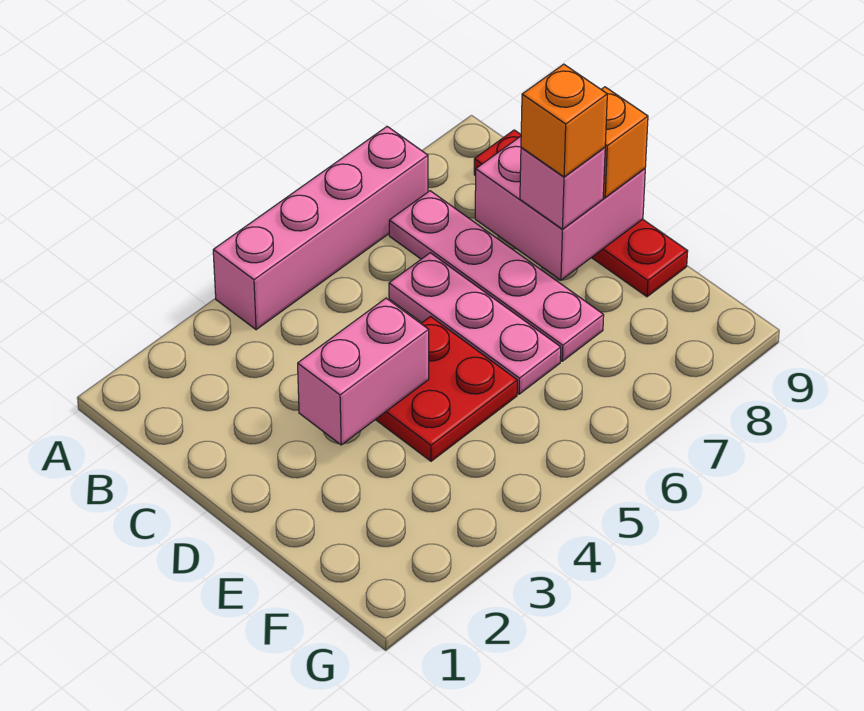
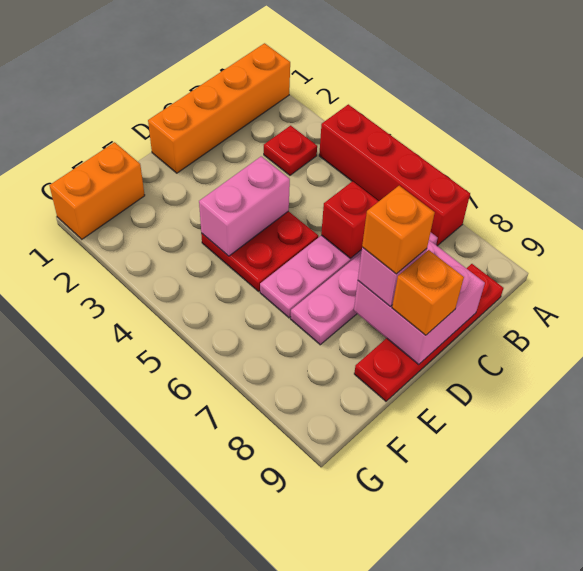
none -> orange brick A1:D1 level 1
pink brick A4:A7 level 1 -> red brick A4:A7 level 1
none -> red plate B3 level 1
none -> red brick C6 level 2
pink brick D3:D4 level 2 -> pink brick D4:E4 level 2
none -> orange brick F1:G1 level 1

